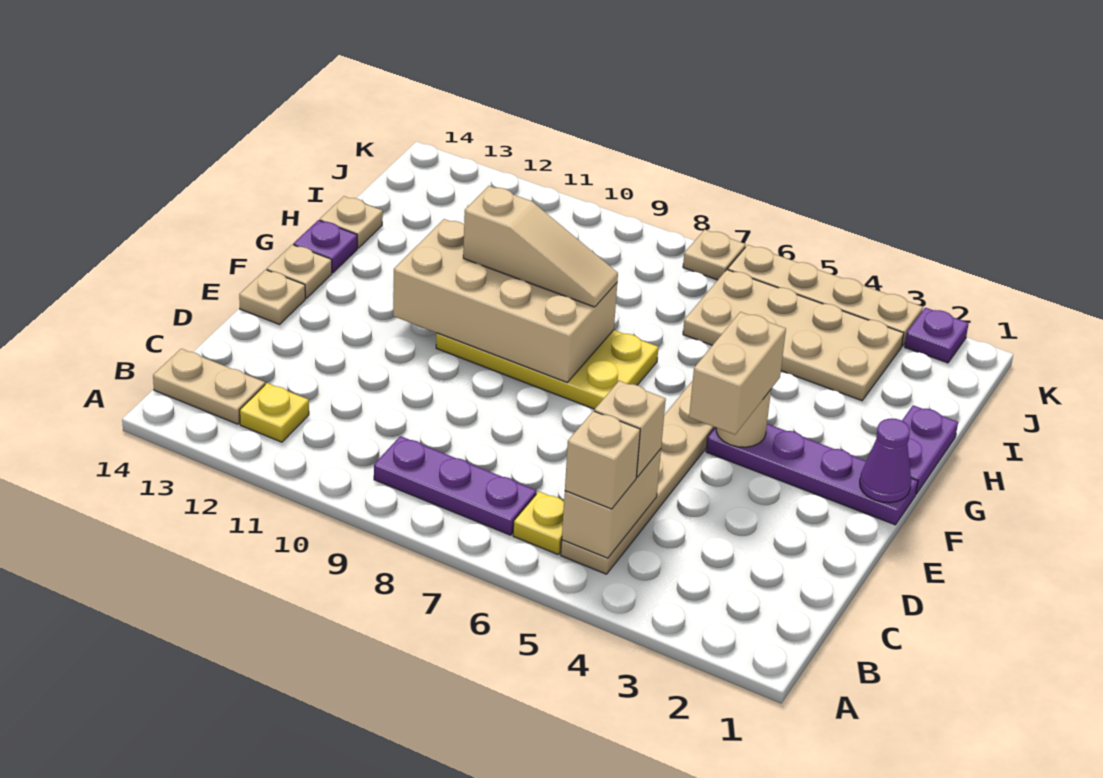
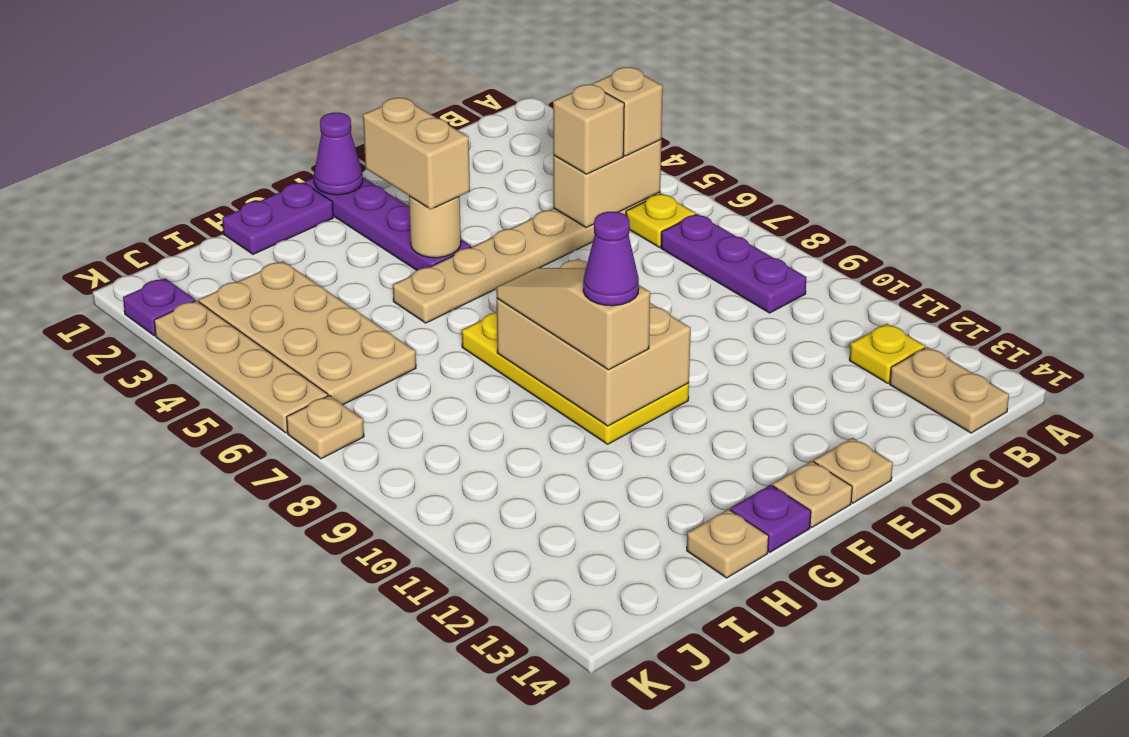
tan brick E4:F4 level 3 -> tan brick F3:F4 level 3
tan brick F8:G11 level 2 -> tan brick F8:G10 level 2
none -> purple cone G10 level 4

